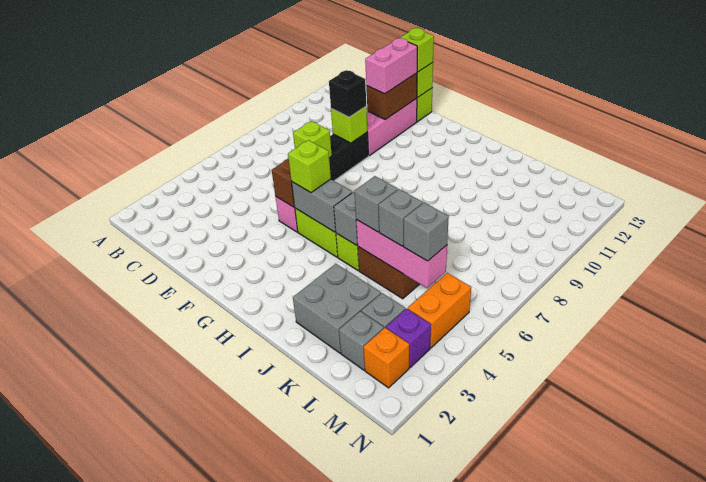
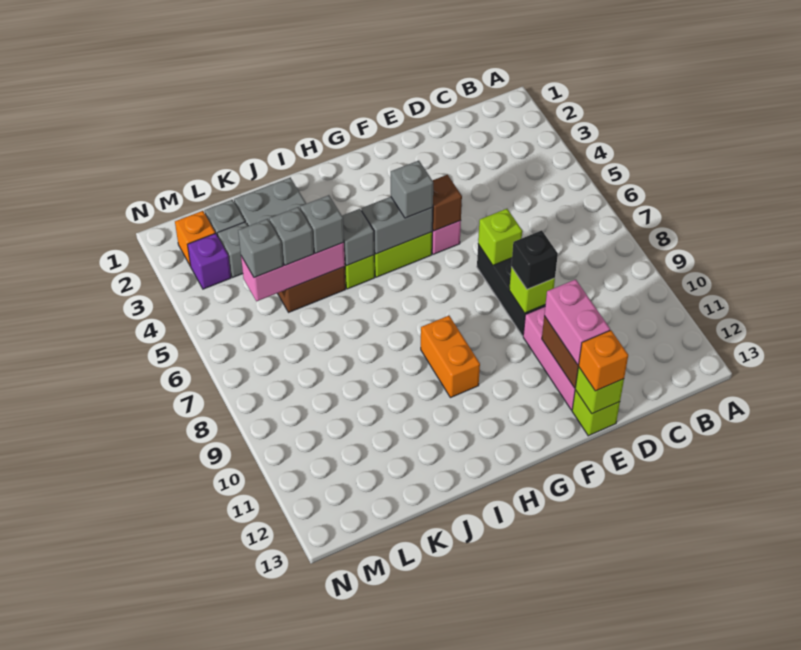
lime brick E13 level 3 -> orange brick E13 level 3
lime brick G5 level 3 -> grey brick G5 level 3
orange brick M4:M5 level 1 -> orange brick H9:H10 level 1

